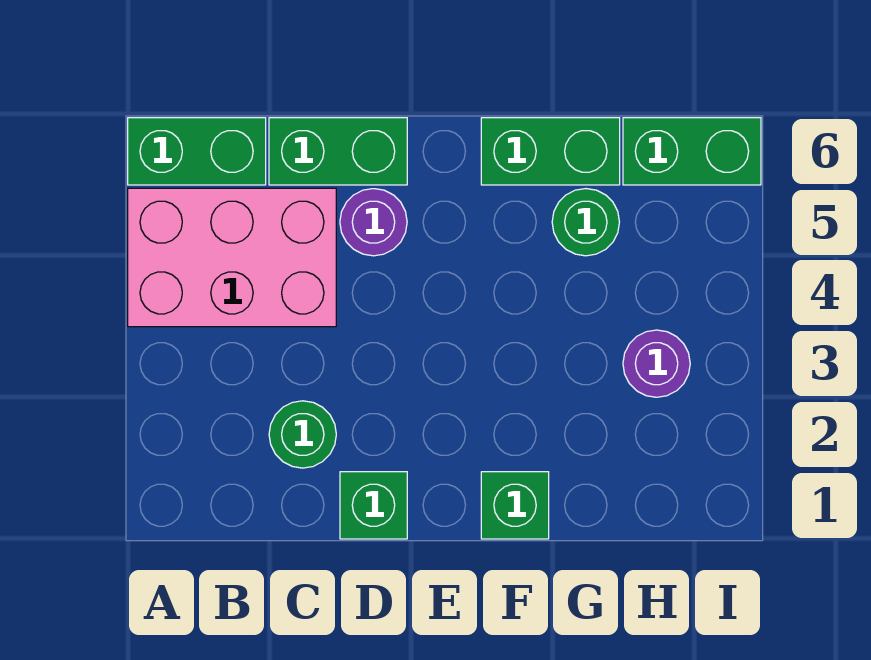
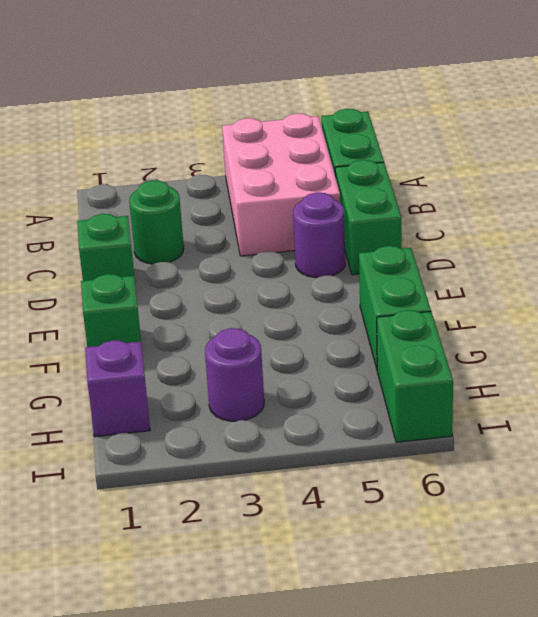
green round brick G5 level 1 -> none
none -> purple brick H1 level 1

